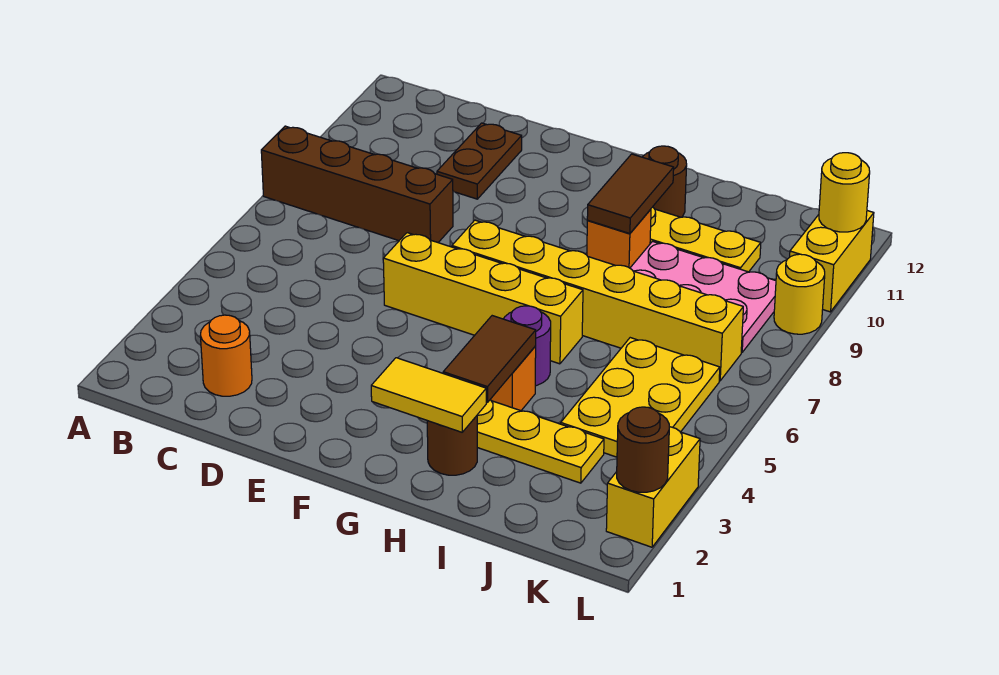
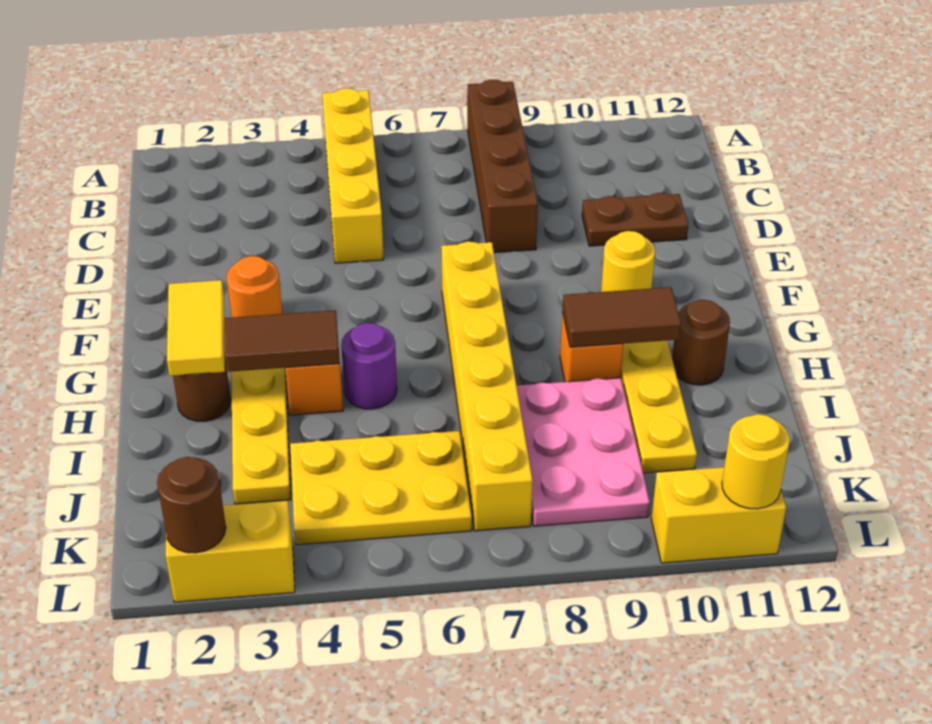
orange round brick C2 level 1 -> orange round brick F3 level 1
yellow brick E6:H6 level 1 -> yellow brick A5:D5 level 1
yellow round brick L9 level 1 -> yellow round brick F10 level 1

